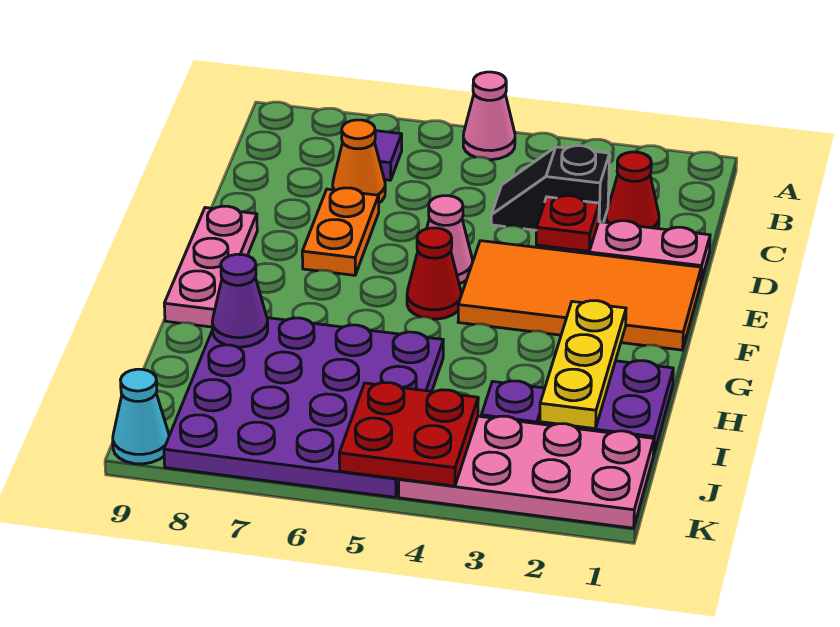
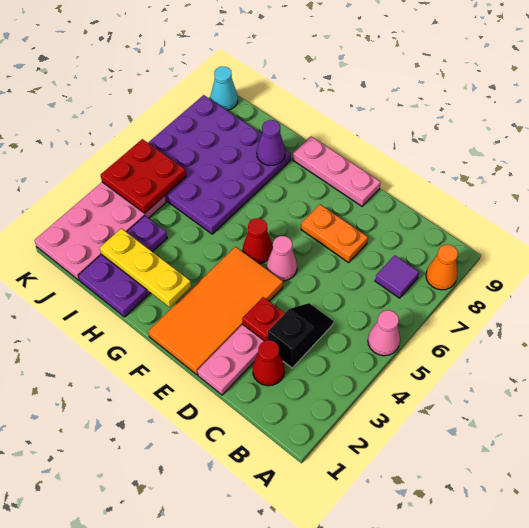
orange cone C7 level 1 -> orange cone A8 level 1

